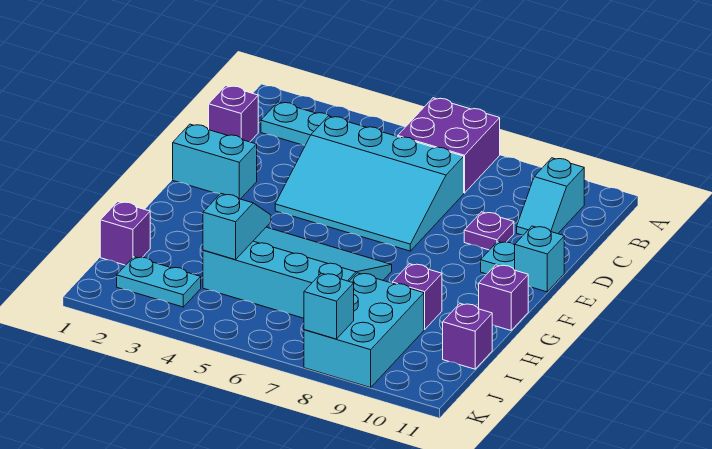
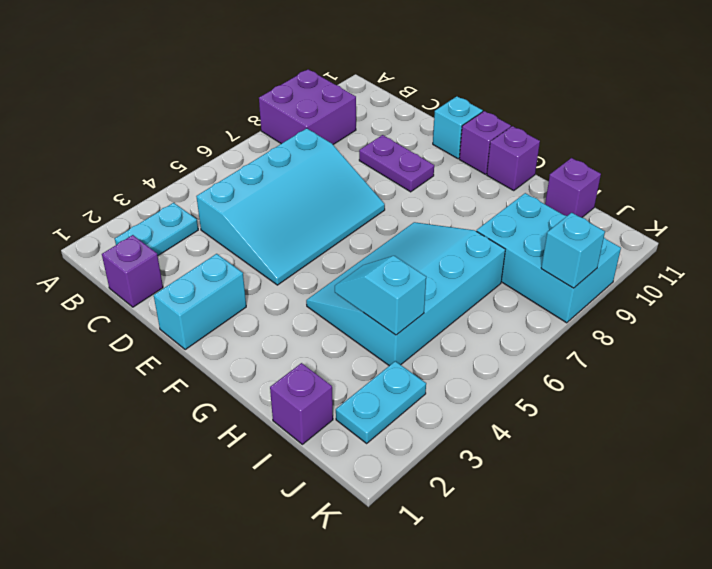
purple brick A6:B7 level 1 -> purple brick A8:B9 level 1
cyan slope B10:C10 level 1 top B -> none
purple plate D9 level 1 -> purple plate D9:E9 level 1
cyan plate E10 level 1 -> none
purple brick H9 level 1 -> purple brick F11 level 1

